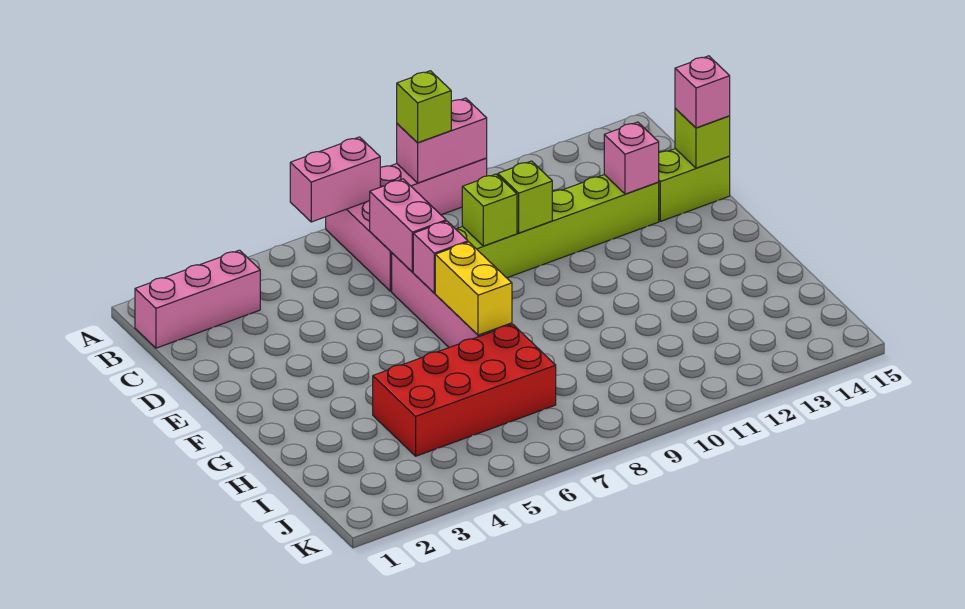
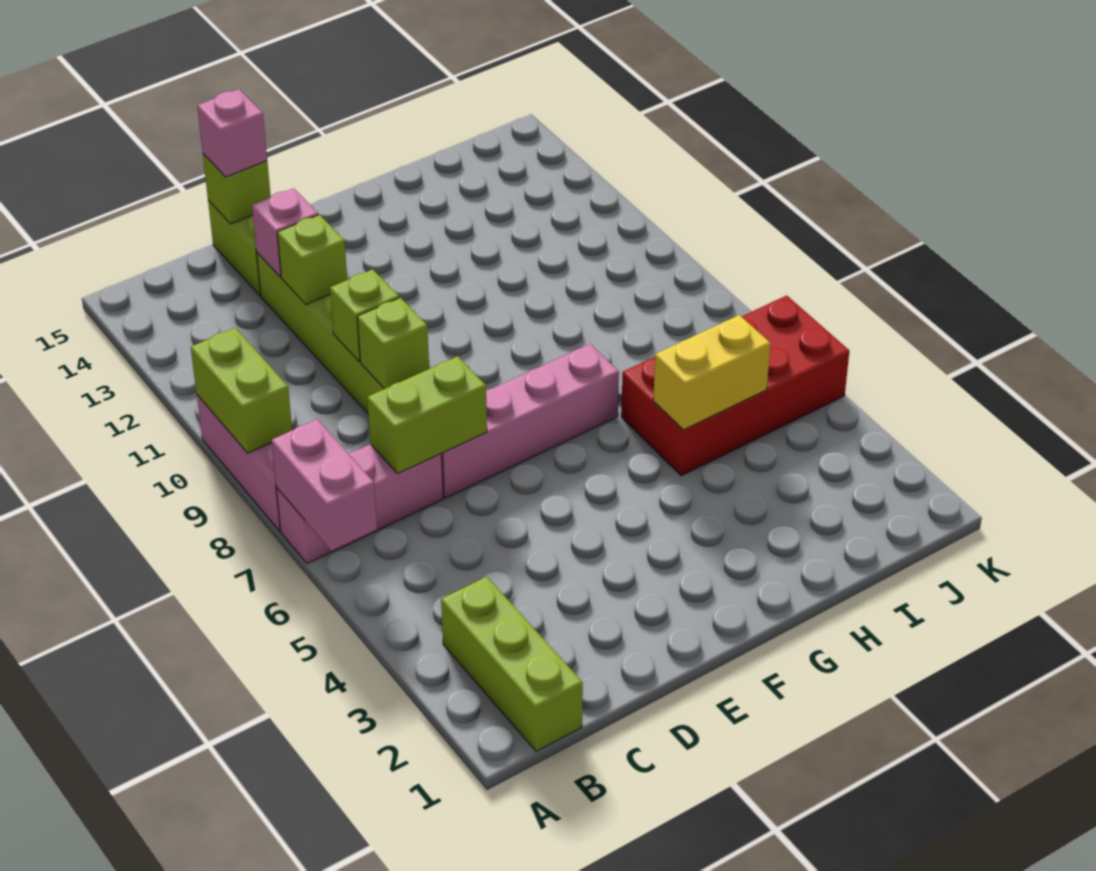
pink brick A9:A10 level 2 -> lime brick A9:A10 level 2
lime brick A9 level 3 -> lime brick D12 level 2
pink brick B1:B3 level 1 -> lime brick B1:B3 level 1
pink brick C7:D7 level 2 -> lime brick C7:D7 level 2
pink brick E7 level 2 -> none
yellow brick F7:G7 level 2 -> yellow brick H5:I5 level 2
red brick H4:I7 level 1 -> red brick H5:K6 level 1

